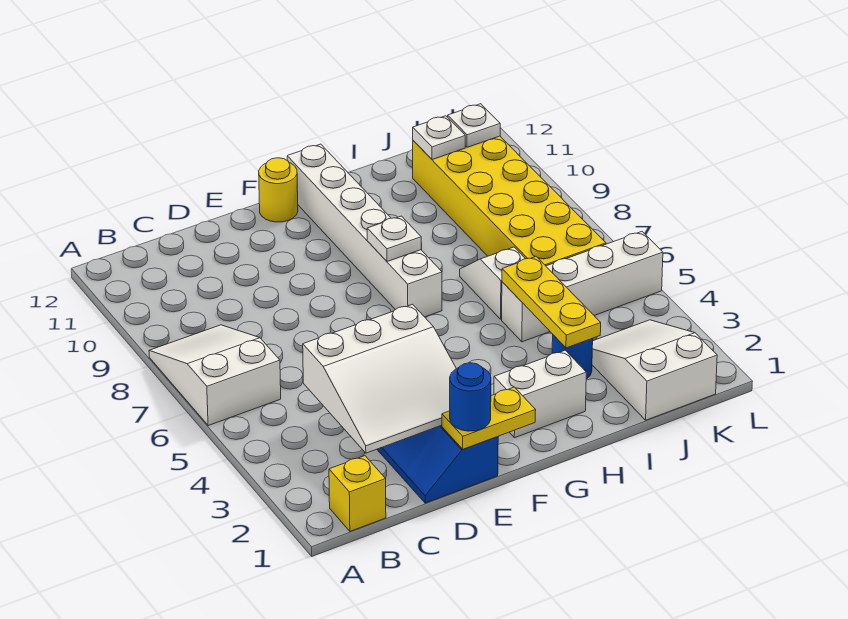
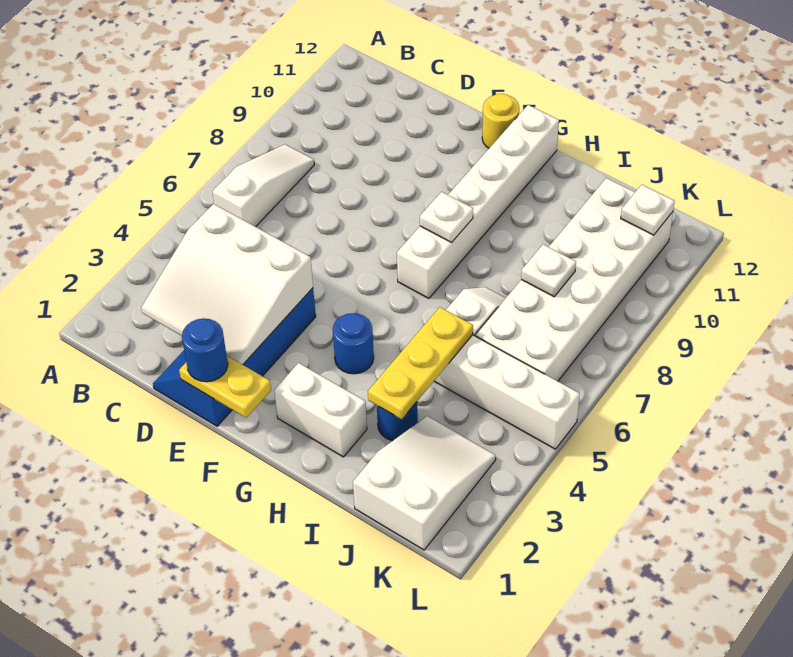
white slope A6:B8 level 1 top 6 -> white slope B6:B8 level 1 top 6
yellow brick B1 level 1 -> none
none -> blue round brick G4 level 1
yellow brick J6:K11 level 1 -> white brick J6:K11 level 1
white plate J11 level 2 -> white plate J8 level 2

